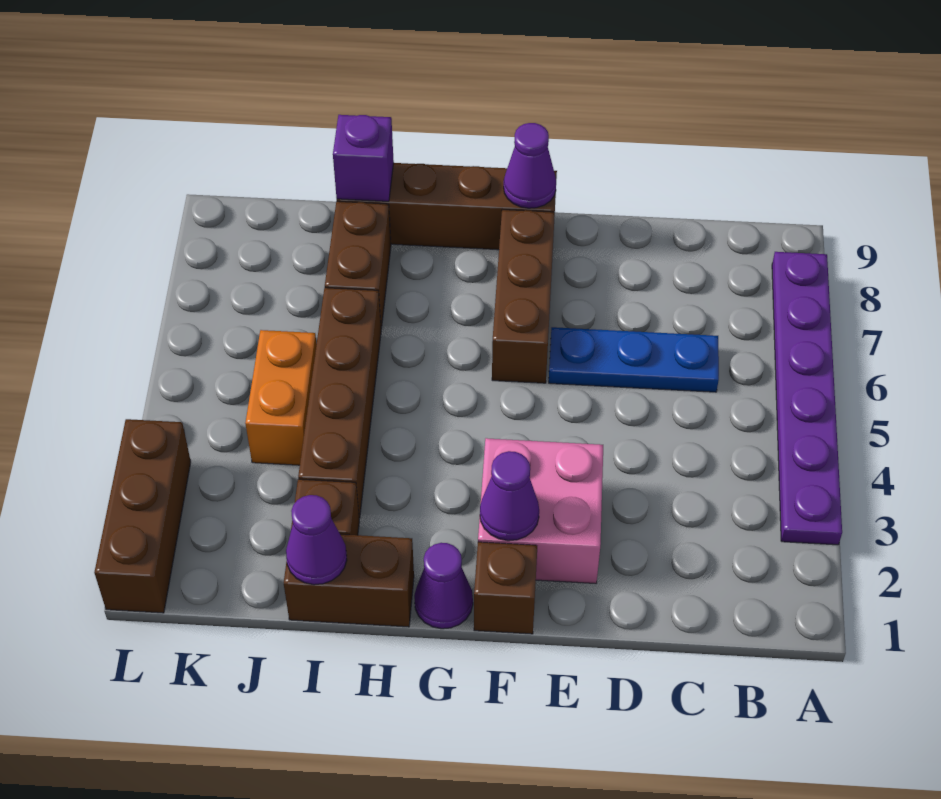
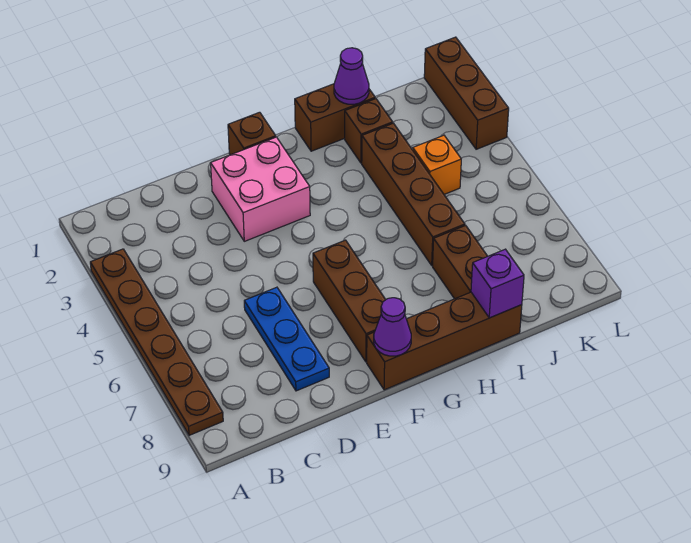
purple plate A3:A8 level 1 -> brown plate A3:A8 level 1
blue plate C6:E6 level 1 -> blue plate D6:D8 level 1
purple cone F2 level 2 -> none
purple cone G1 level 1 -> none
orange brick J4:J5 level 1 -> orange brick J4 level 1

